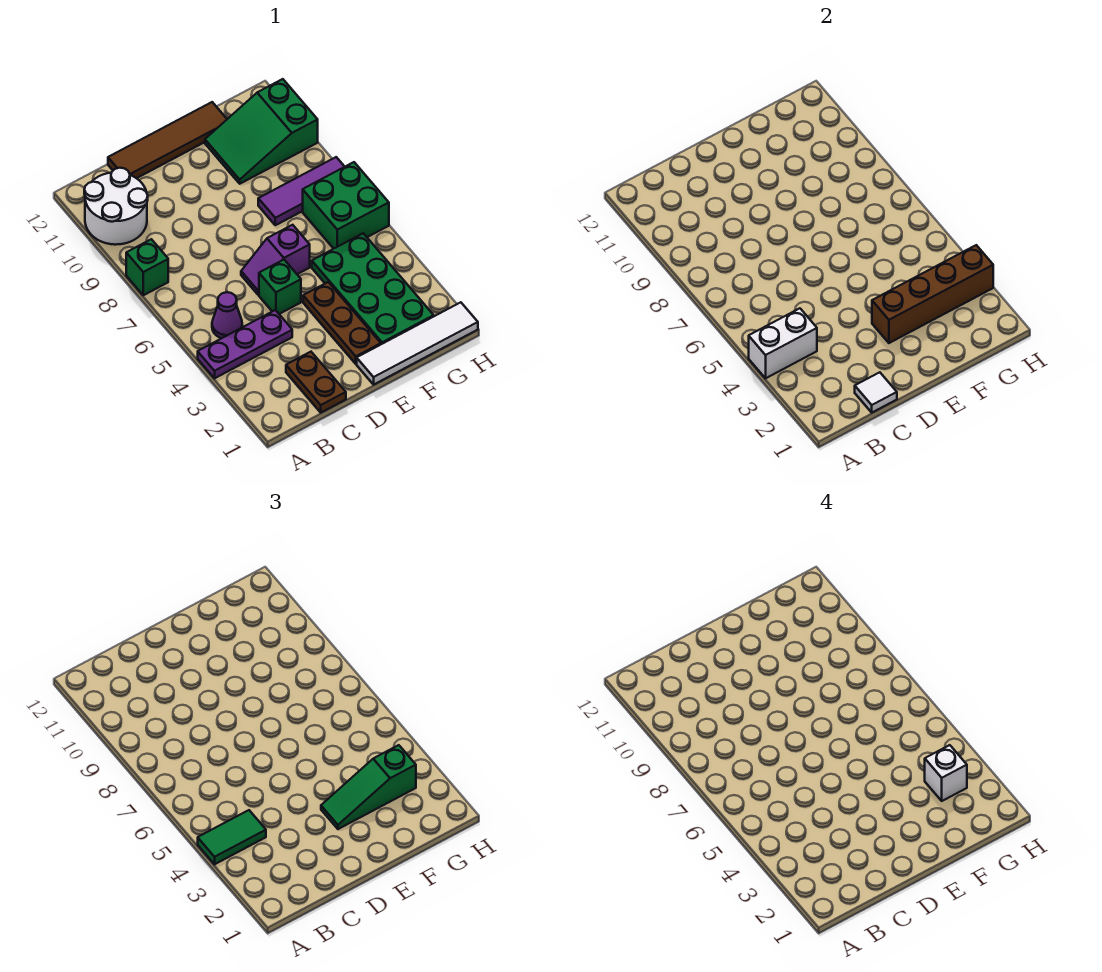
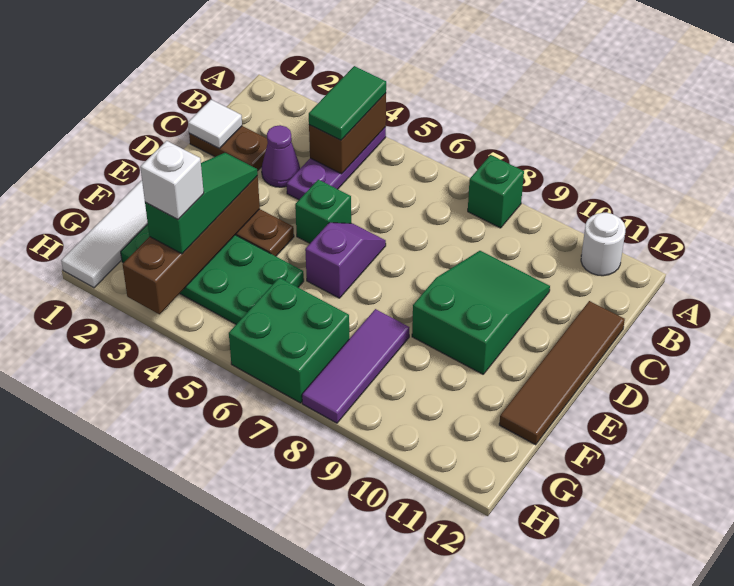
white brick A4:B4 level 2 -> brown brick A4:B4 level 2
white round brick A10:B11 level 1 -> white round brick A11 level 1
purple cone B5 level 1 -> purple cone C3 level 1
green slope F10:H11 level 1 top H -> green slope C9:E10 level 1 top E

